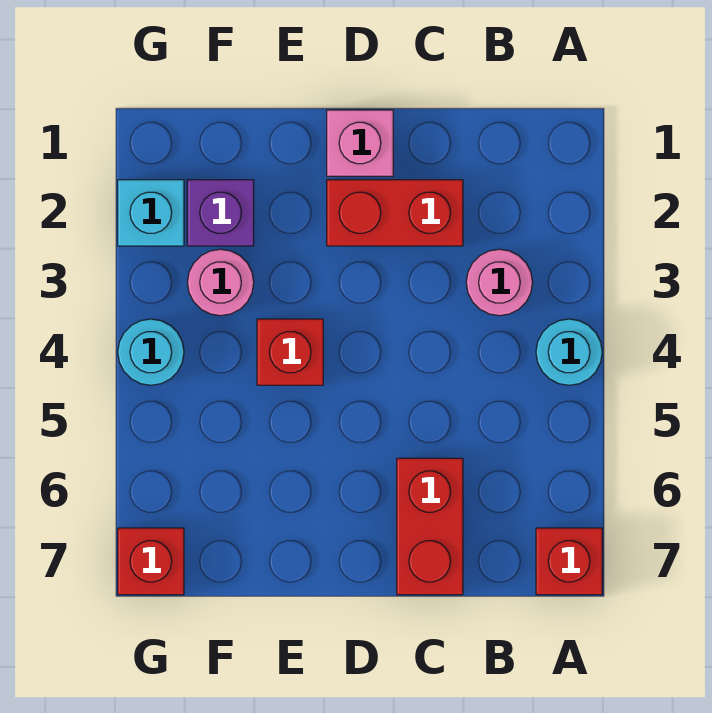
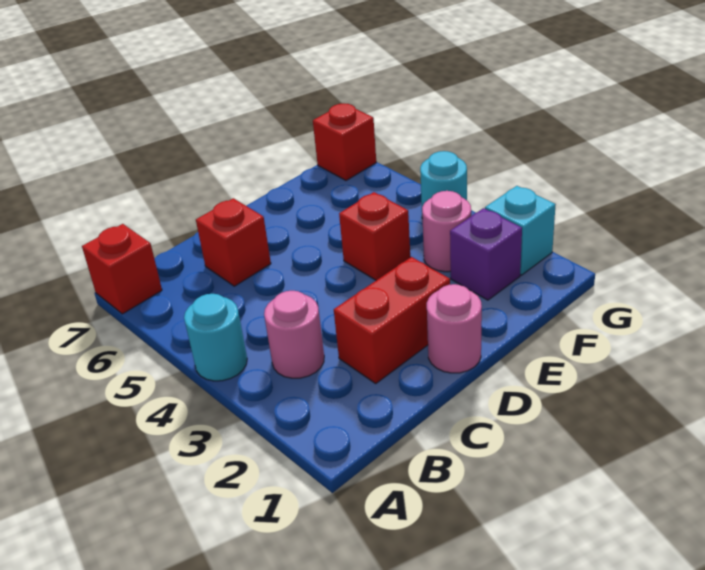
red brick C6:C7 level 1 -> red brick C6 level 1
pink brick D1 level 1 -> pink round brick D1 level 1

